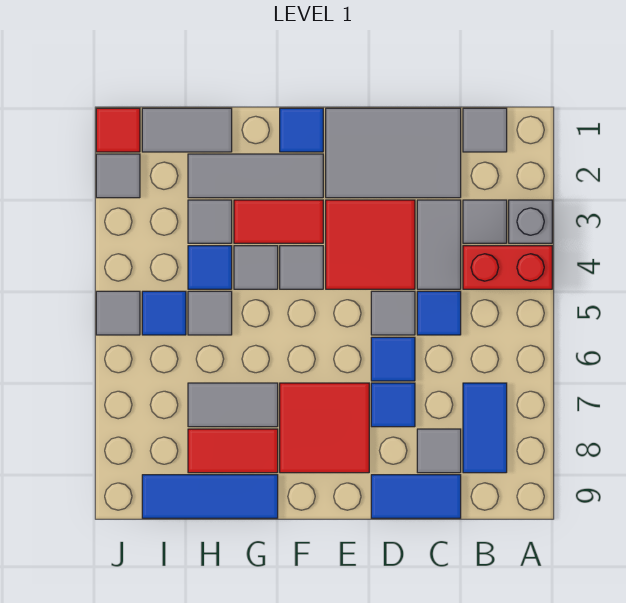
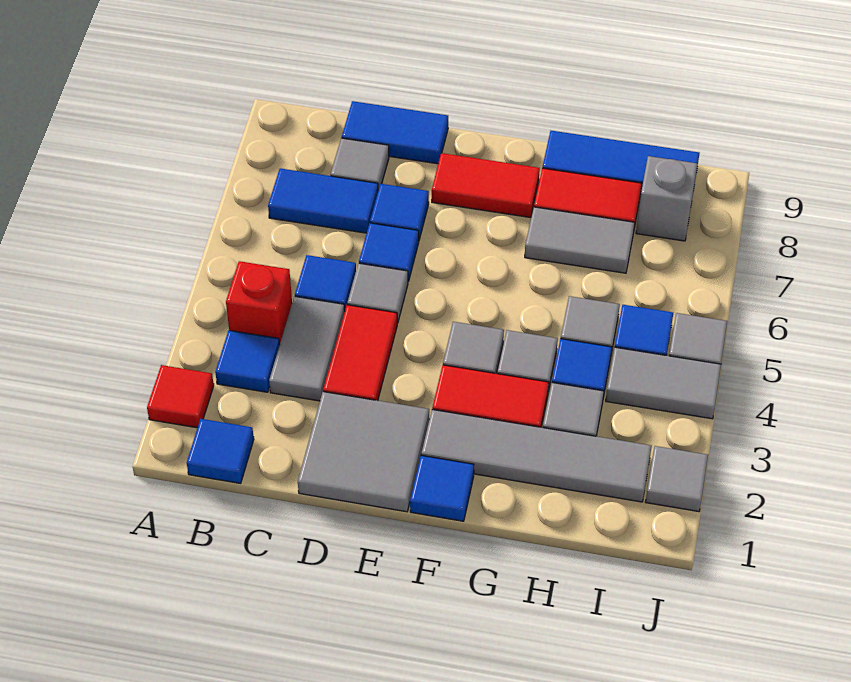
grey brick A3 level 1 -> grey brick I8 level 1
red brick A4:B4 level 1 -> red brick B4 level 1
grey tile B1 level 1 -> blue tile B1 level 1
grey tile B3 level 1 -> blue tile B3 level 1
blue tile B7:B8 level 1 -> blue tile B7:C7 level 1
grey tile C1:E2 level 1 -> grey tile D1:E2 level 1
red tile D3:E4 level 1 -> red tile D3:D4 level 1
red tile E7:F8 level 1 -> red tile E8:F8 level 1
grey tile F2:H2 level 1 -> grey tile F2:I2 level 1
grey tile H1:I1 level 1 -> grey tile I4:J4 level 1
red tile J1 level 1 -> red tile A2 level 1

